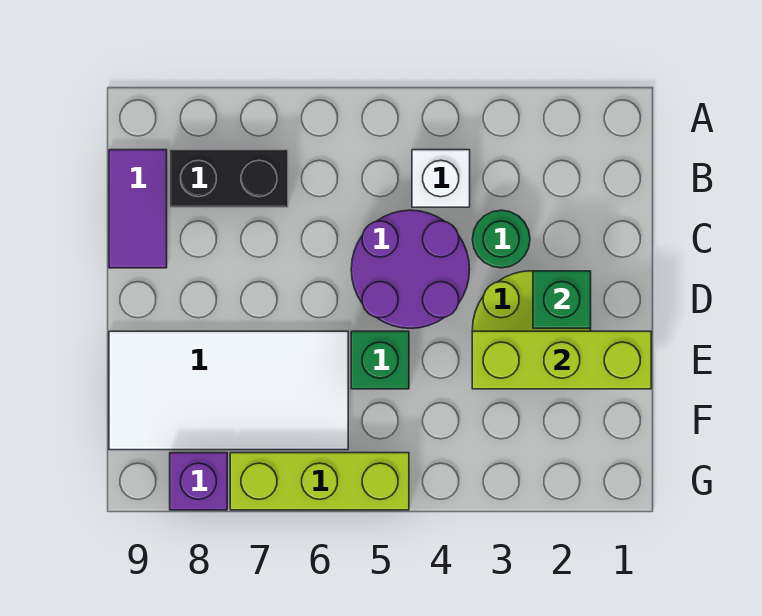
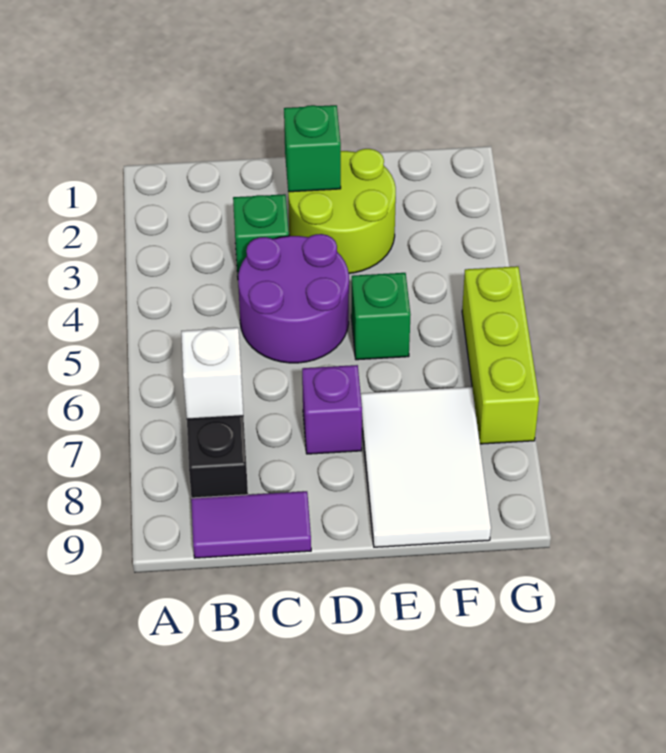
white brick B4 level 1 -> white brick B7 level 2
green round brick C3 level 1 -> green brick C3 level 1
lime brick E1:E3 level 2 -> none
white tile E6:F9 level 1 -> white tile E7:F9 level 1
purple brick G8 level 1 -> purple brick D7 level 1

